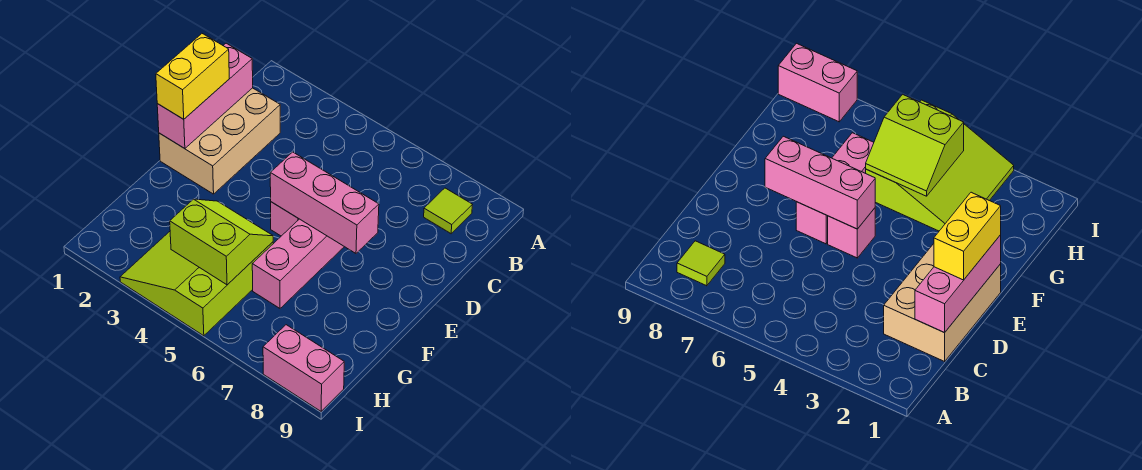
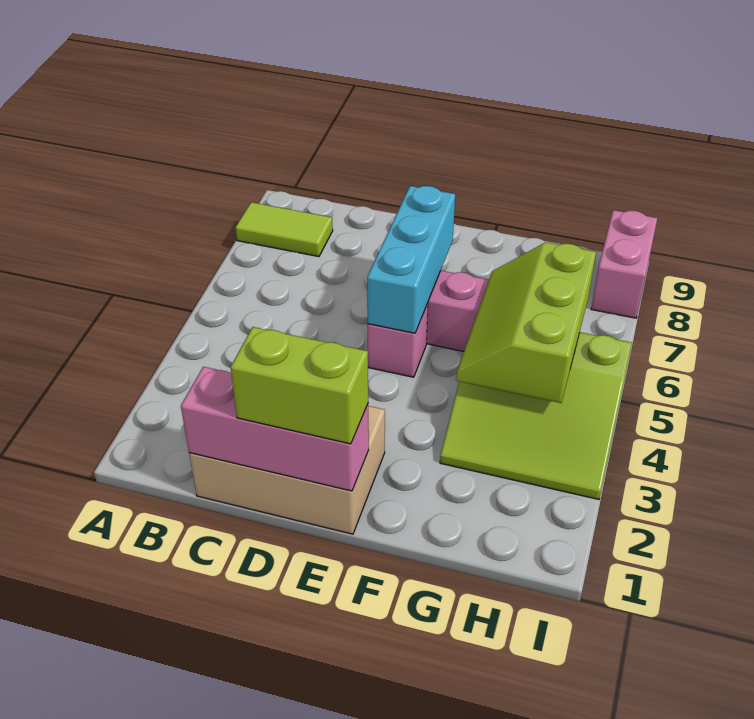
lime tile B8 level 1 -> lime tile A8:B8 level 1
yellow brick D1:E1 level 3 -> lime brick D1:E1 level 3
pink brick E5:E7 level 2 -> cyan brick E5:E7 level 2
lime slope G4:H5 level 2 top H -> lime slope G4:H6 level 2 top H

